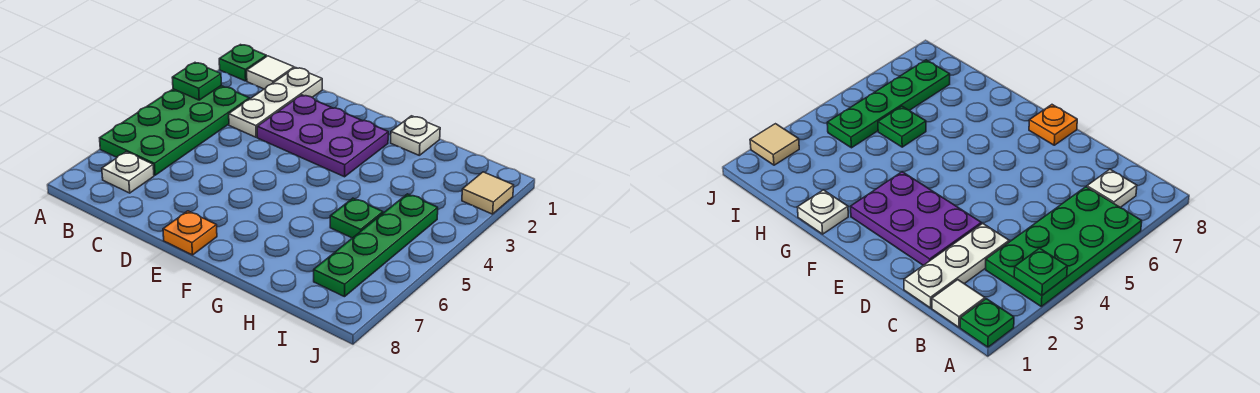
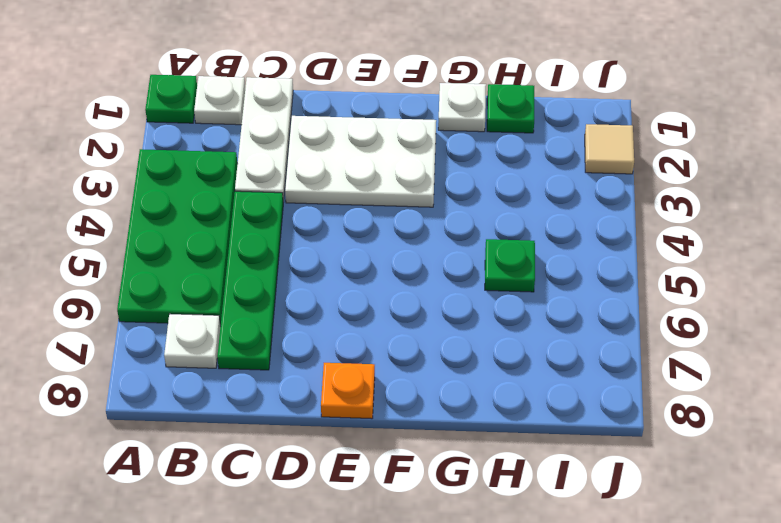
green plate A3 level 2 -> green plate H1 level 1
white tile B1 level 1 -> white plate B1 level 1
purple plate D2:F3 level 1 -> white plate D2:F3 level 1
green plate I4:I7 level 1 -> green plate C4:C7 level 1

